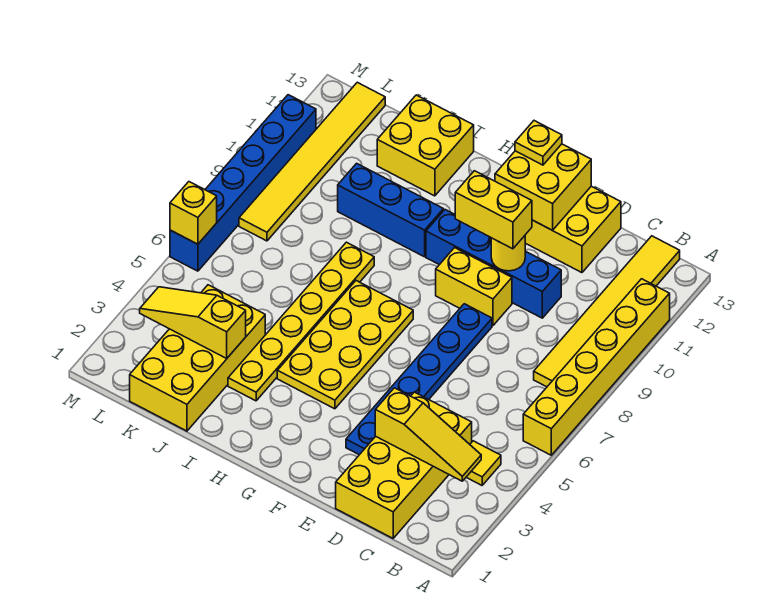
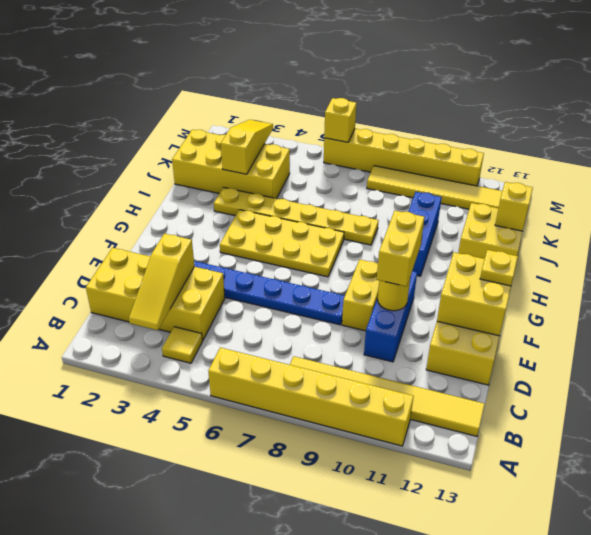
blue brick D10:G10 level 1 -> blue brick D10:F10 level 1
none -> yellow brick J13 level 2
blue brick M6:M11 level 1 -> yellow brick M6:M11 level 1

